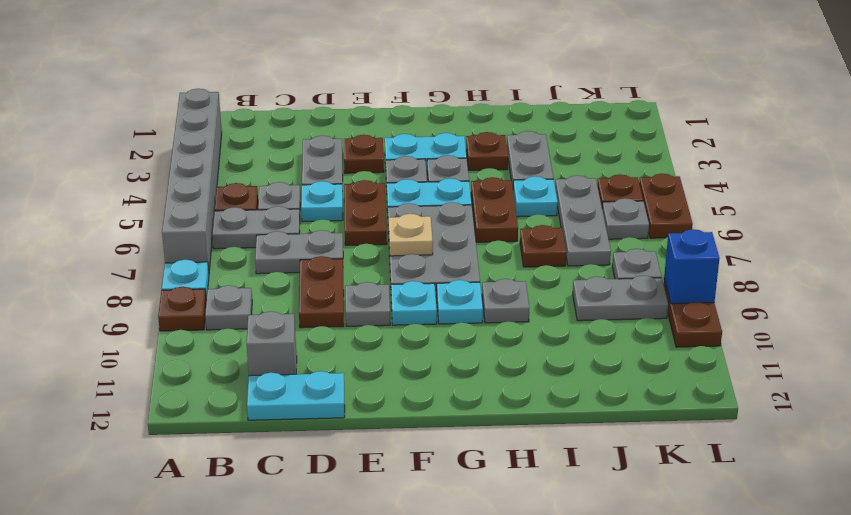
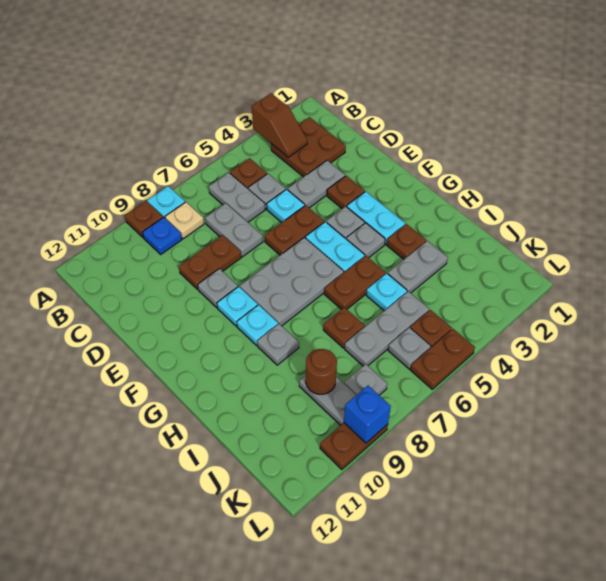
grey brick A2:A7 level 1 -> none
none -> brown slope A3:B3 level 2 top A
none -> brown plate B2:C3 level 1
grey plate B9 level 1 -> blue plate B9 level 1
grey brick C11 level 1 -> none
cyan plate C12:D12 level 1 -> none
tan plate F7 level 2 -> tan plate B8 level 1
none -> brown round brick J9 level 2

